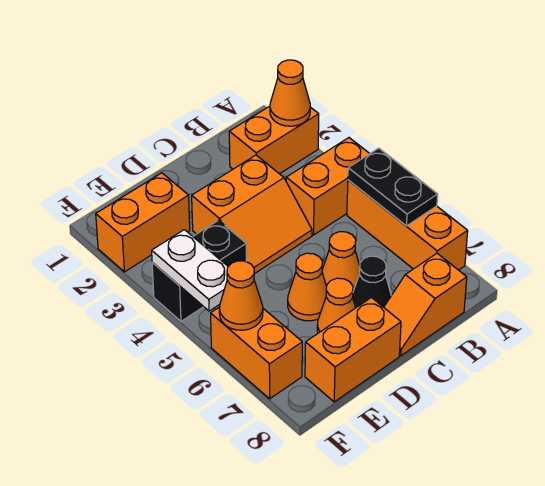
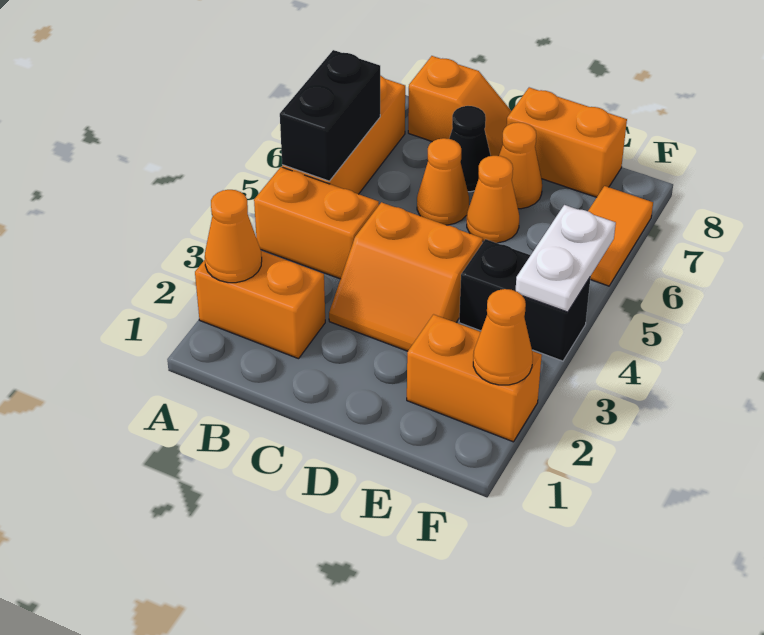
black plate A5:A6 level 2 -> black brick A5:A6 level 2
orange slope C3:D4 level 1 top 3 -> orange slope C3:D4 level 1 top 4
orange brick F6:F7 level 1 -> orange tile F6:F7 level 1
orange cone F6 level 2 -> orange cone F2 level 2

